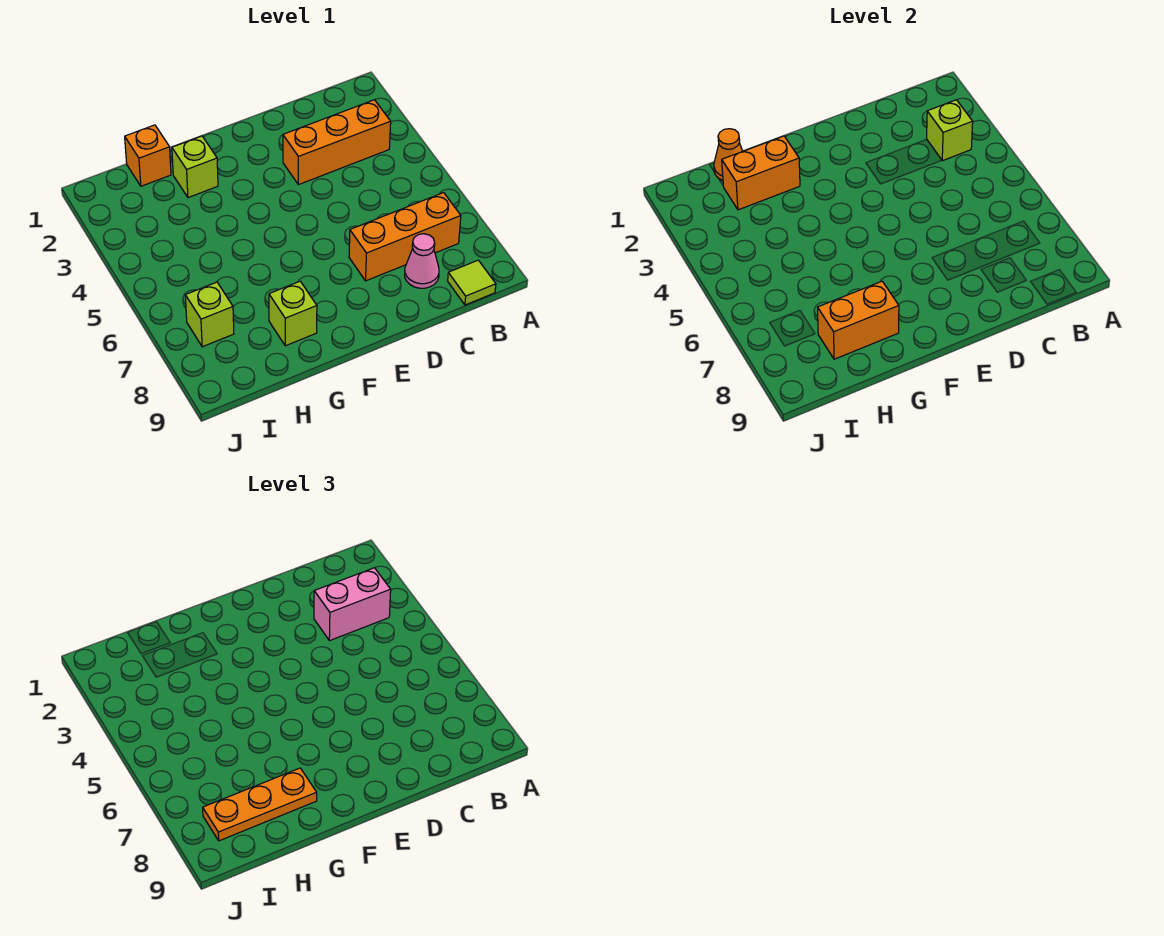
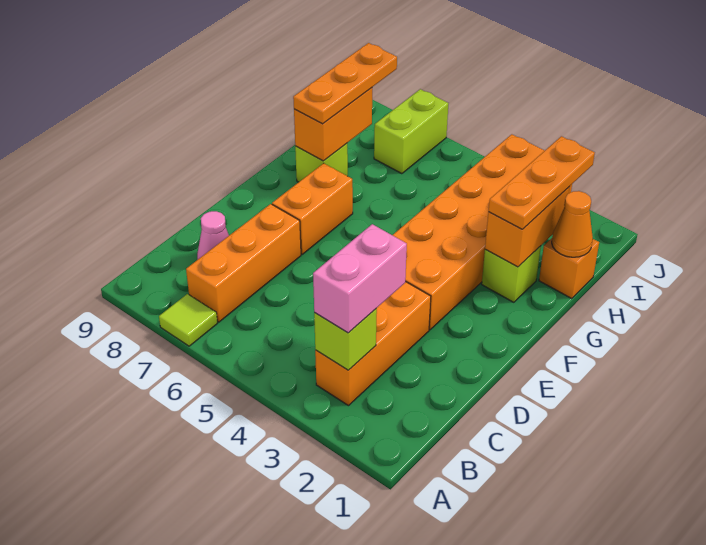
lime tile B9 level 1 -> lime tile A7 level 1
none -> orange brick E3:J4 level 1
none -> orange brick E7:F7 level 1
none -> orange plate G2:I2 level 3
lime brick I7 level 1 -> lime brick I7:J7 level 1

